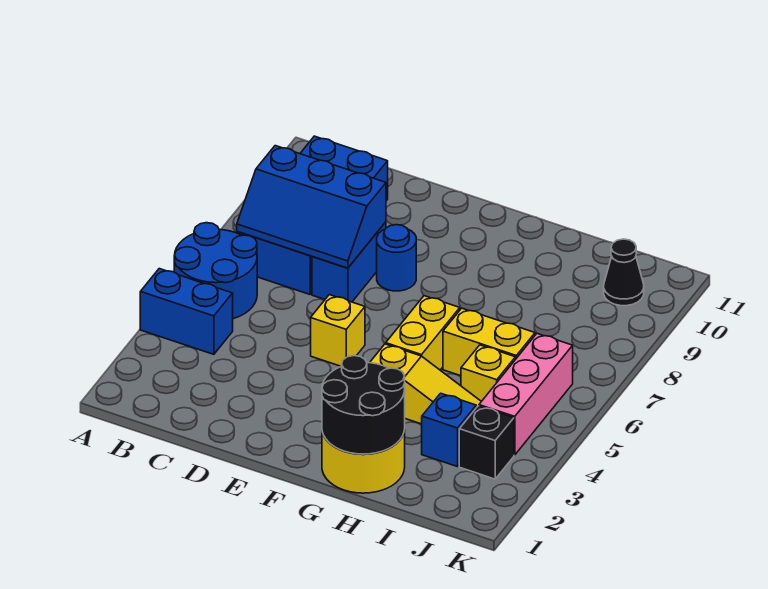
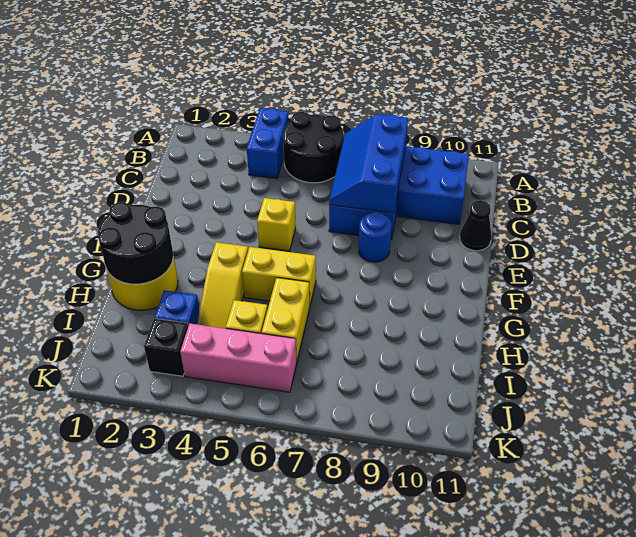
blue round brick A5:B6 level 1 -> black round brick A5:B6 level 1
black cone J10 level 1 -> black cone D11 level 1

